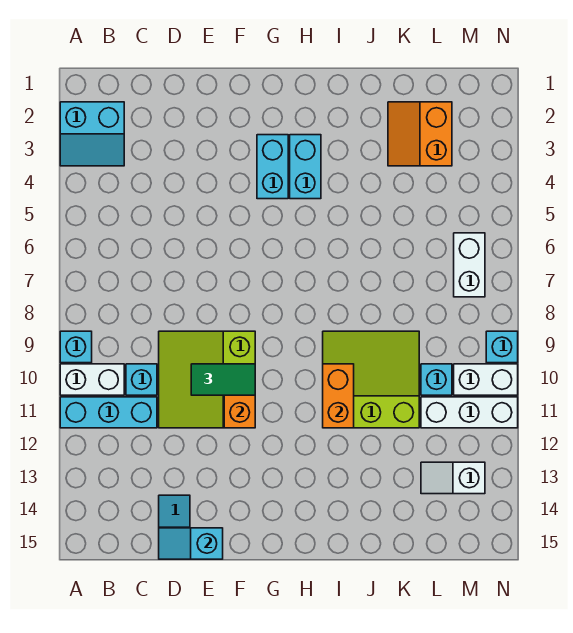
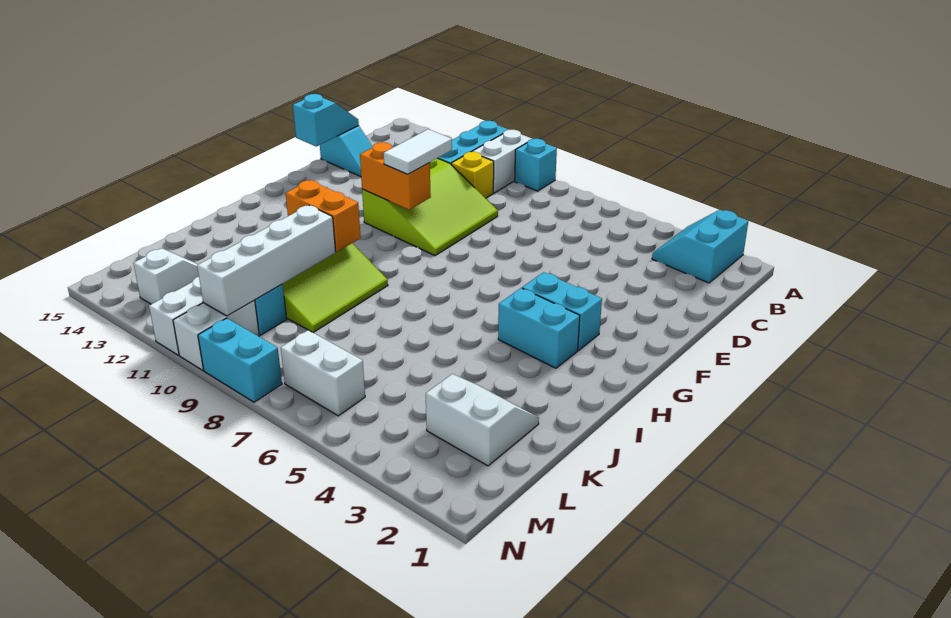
cyan brick C10 level 1 -> yellow brick C10 level 1
lime slope D9:F11 level 1 top F -> lime slope D9:F11 level 1 top 11
green tile E10:F10 level 3 -> white tile E10:F10 level 3
none -> white brick J10:M10 level 2
orange slope K2:L3 level 1 top L -> white slope K2:L3 level 1 top L
cyan brick N9 level 1 -> cyan brick N8:N9 level 1

